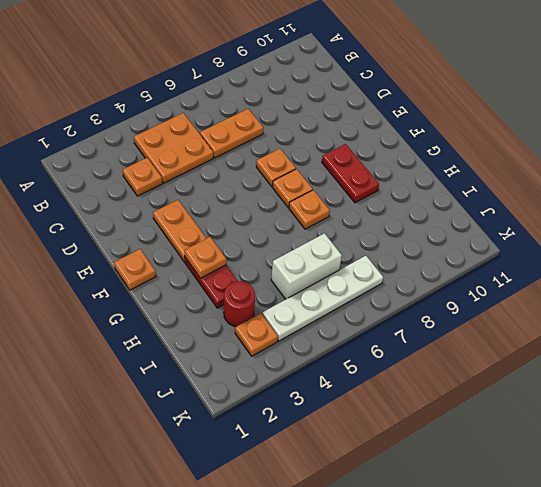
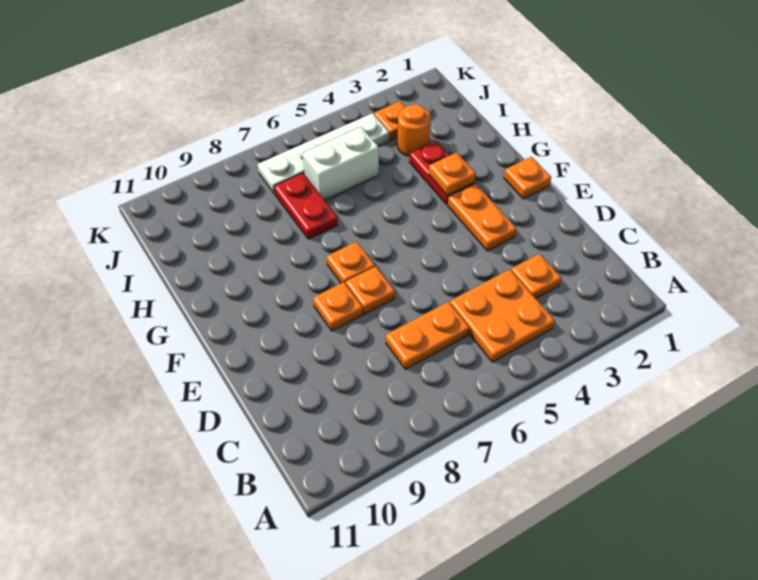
red plate F9:G9 level 1 -> red plate H7:I7 level 1
orange plate G7 level 1 -> orange plate E8 level 1
red round brick I3 level 1 -> orange round brick I3 level 1

